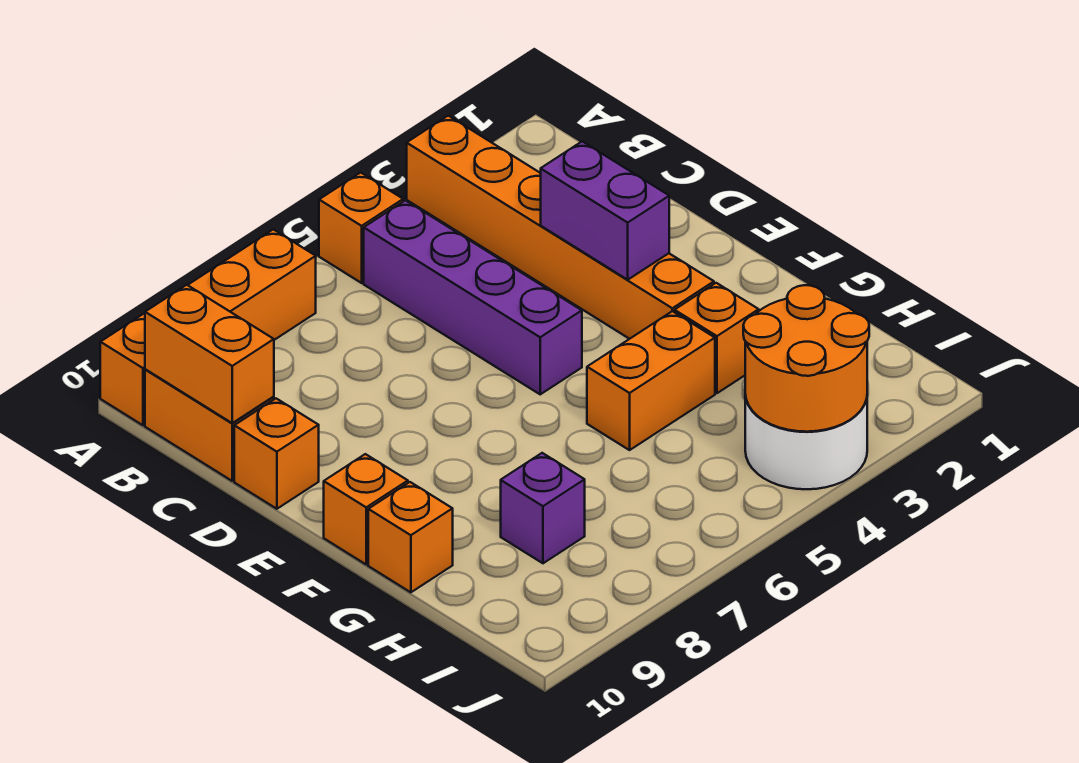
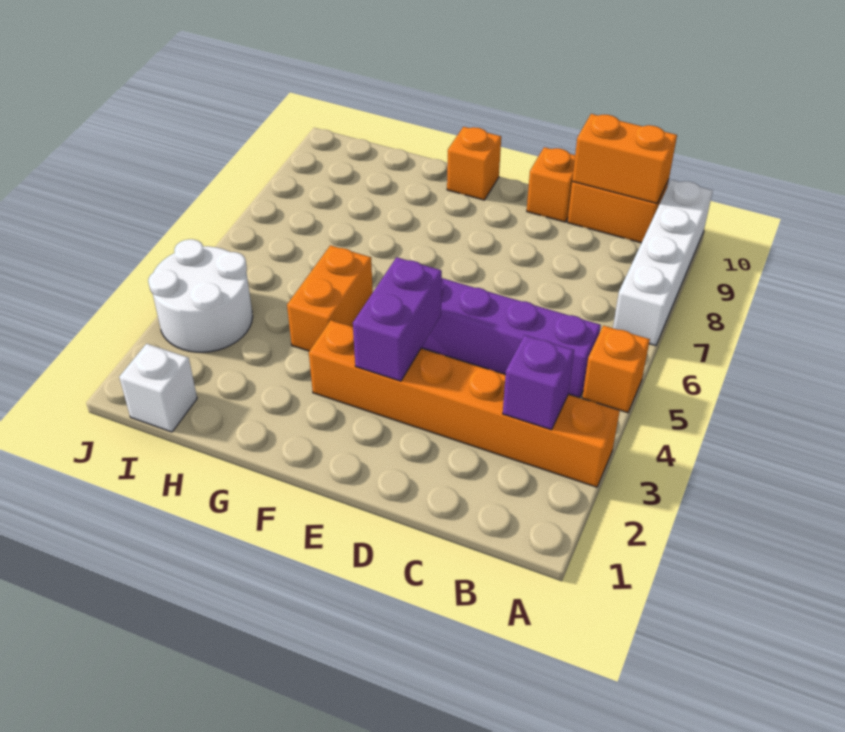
orange brick A7:A10 level 1 -> white brick A7:A10 level 1
purple brick D3:E3 level 2 -> purple brick E3:E4 level 2
orange brick G3 level 1 -> none
orange brick G10 level 1 -> none
purple brick H8 level 1 -> purple brick B3 level 2
none -> white brick I1 level 1
orange round brick I3:J4 level 2 -> none

